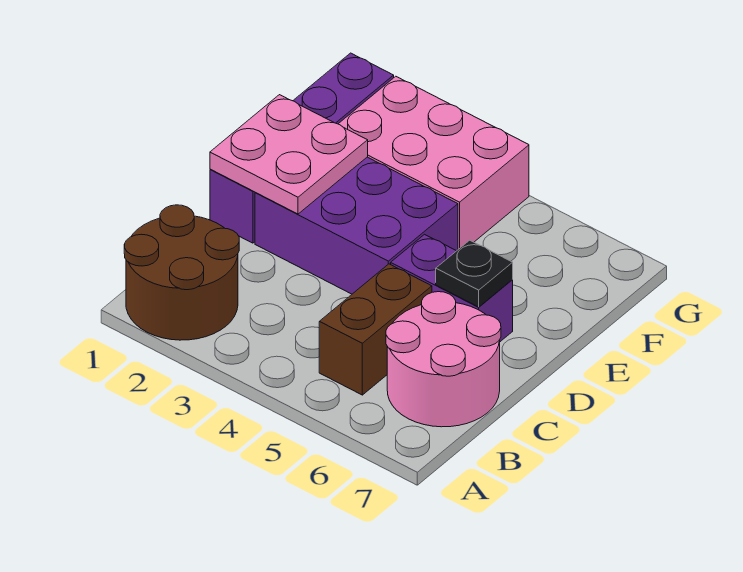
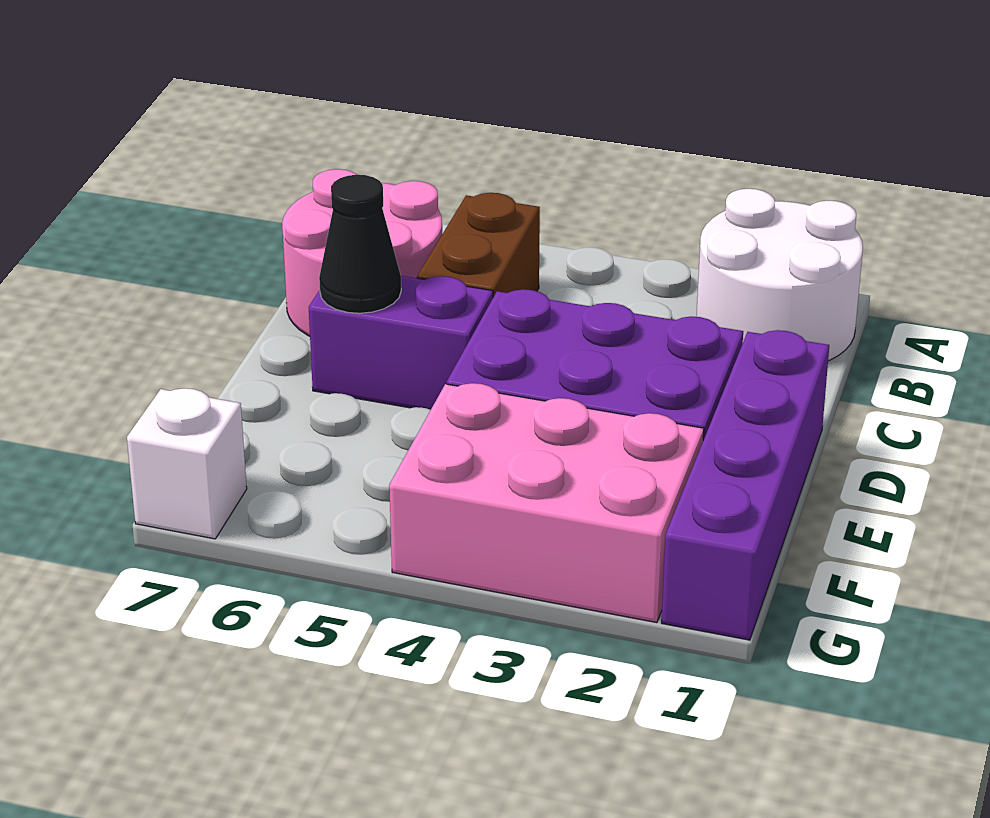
brown round brick A1:B2 level 1 -> white round brick A1:B2 level 1
pink plate D1:E2 level 2 -> none
black plate D6 level 2 -> black cone D6 level 2
none -> white brick G7 level 1

